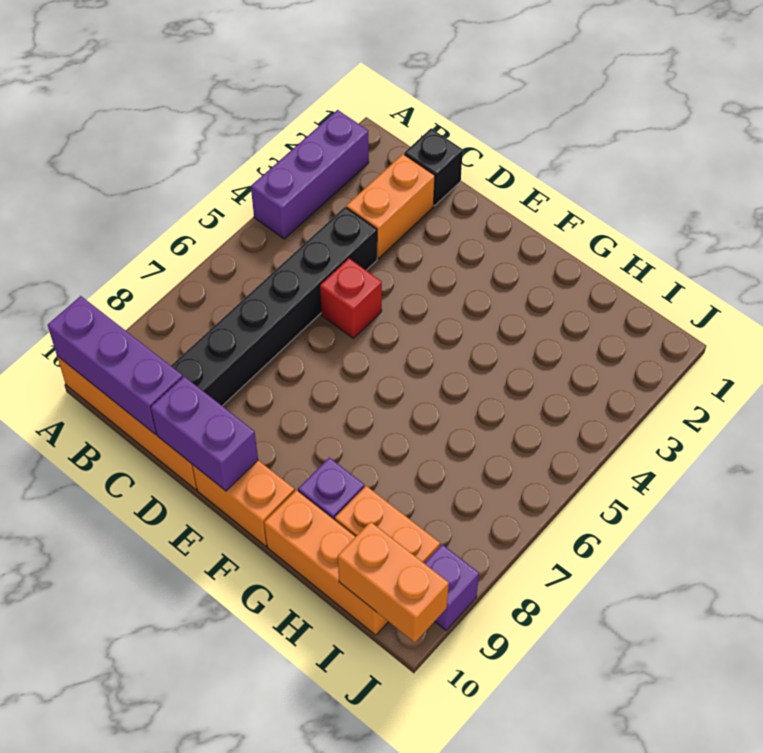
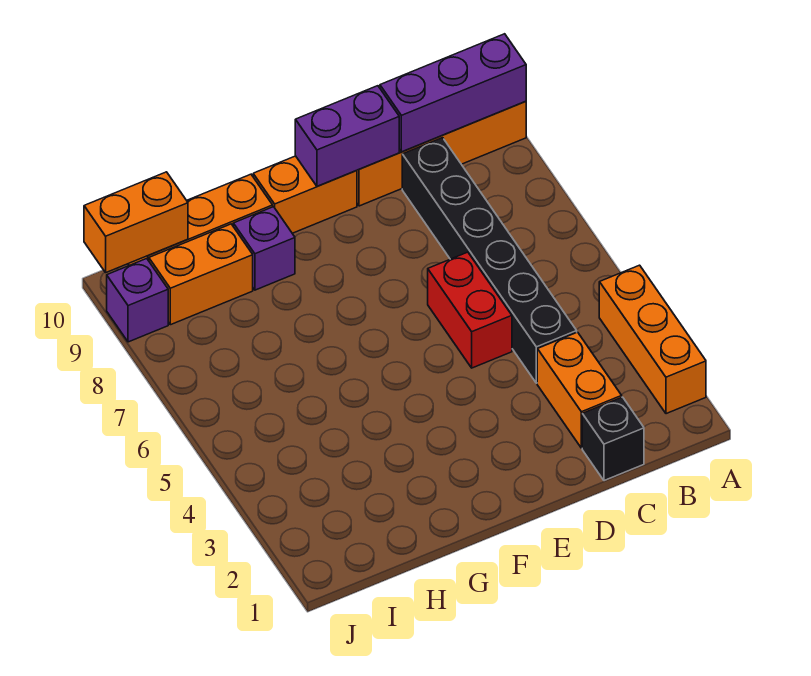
purple brick A2:A4 level 1 -> orange brick A2:A4 level 1
red brick D5 level 1 -> red brick D5:D6 level 1

